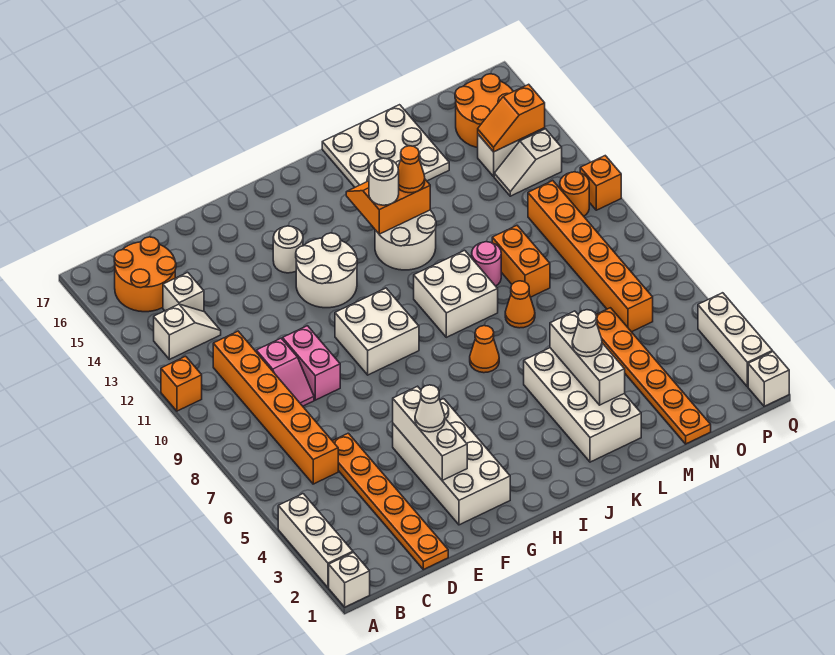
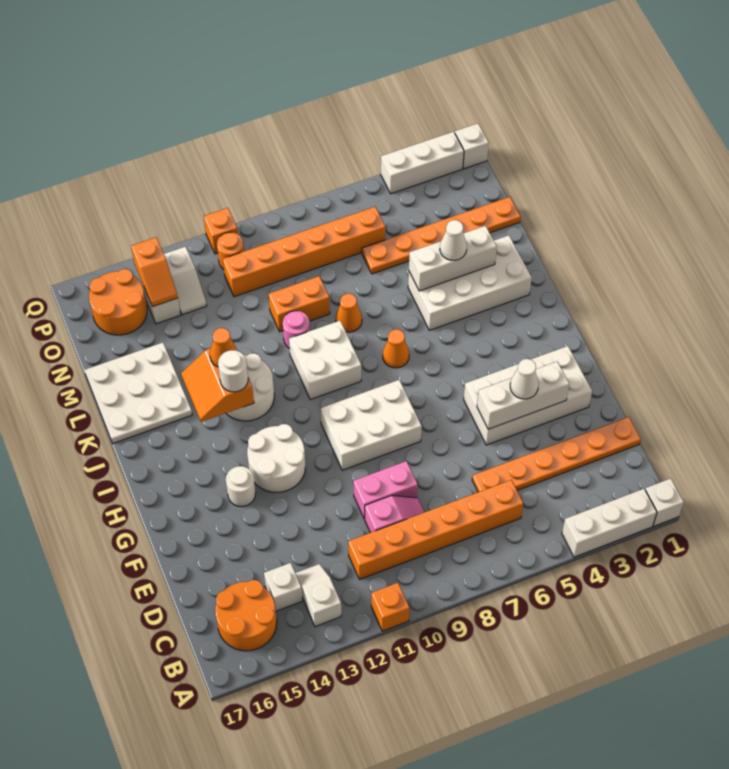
white brick G9:H10 level 1 -> white brick G8:H10 level 1

